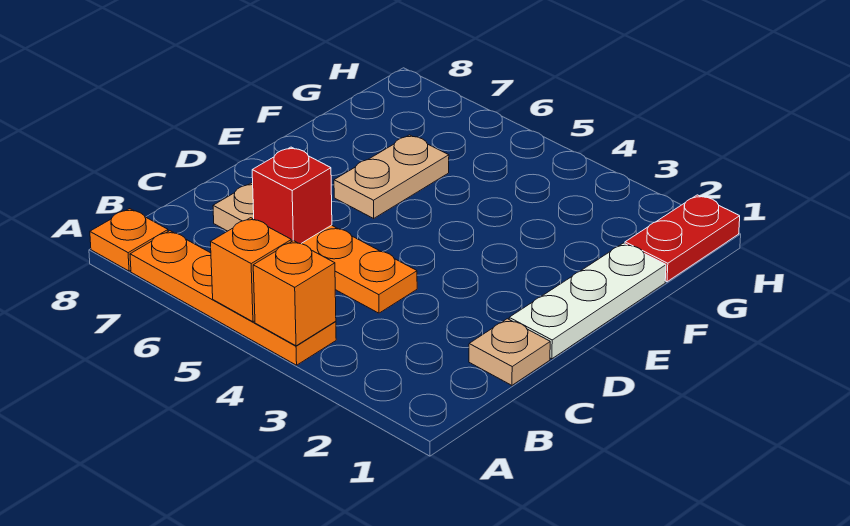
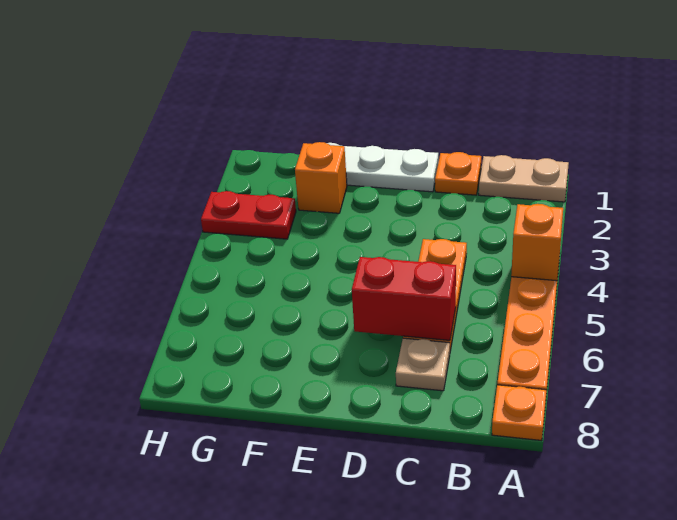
orange brick A5 level 2 -> orange brick F2 level 1
tan plate C1 level 1 -> orange plate C1 level 1
red brick C6 level 2 -> red brick C6:D6 level 2
tan plate E6:F6 level 1 -> tan plate A1:B1 level 1
red plate G1:H1 level 1 -> red plate G3:H3 level 1

